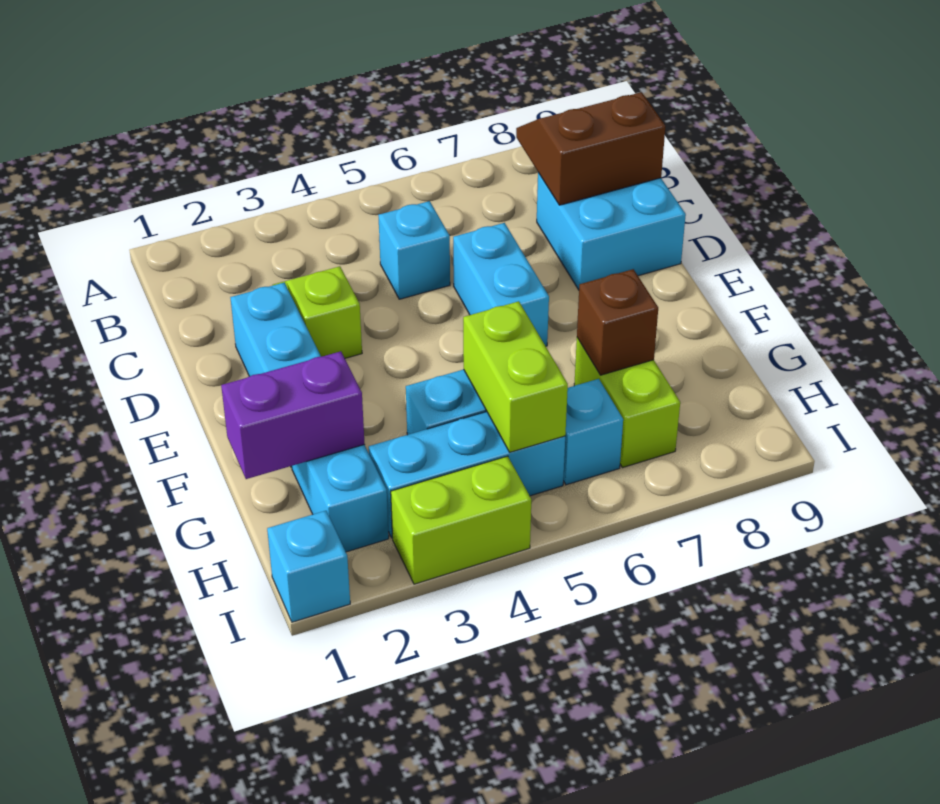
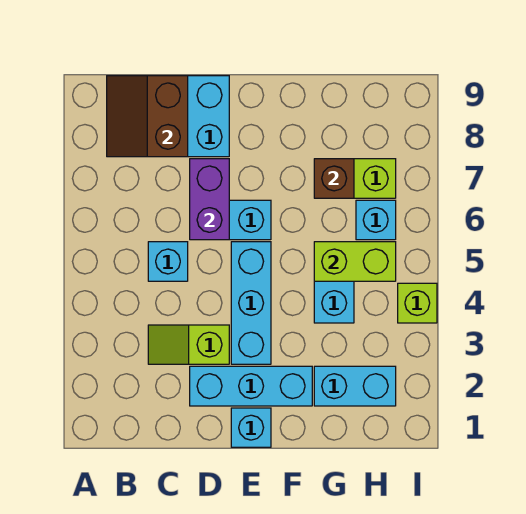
purple brick G1:G2 level 2 -> purple brick D6:D7 level 2
cyan brick H3:H5 level 1 -> cyan brick E3:E5 level 1
cyan brick I1 level 1 -> cyan brick E1 level 1
lime brick I3:I4 level 1 -> lime brick I4 level 1

